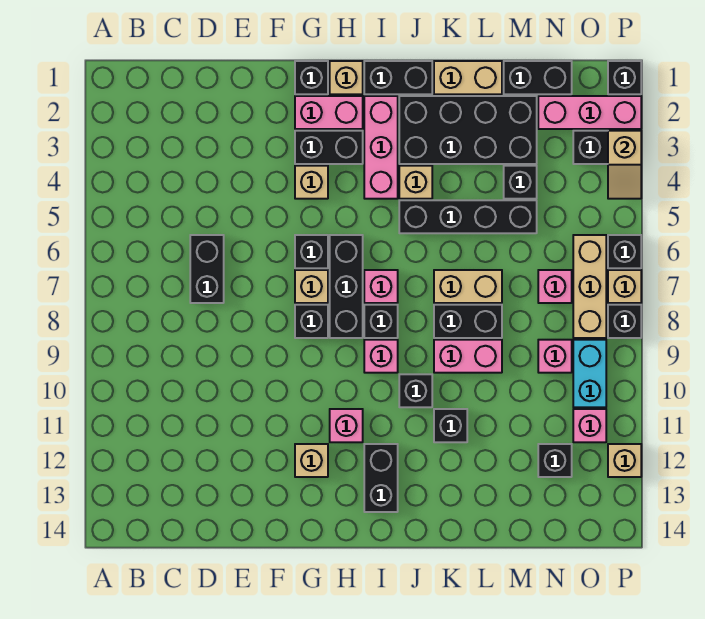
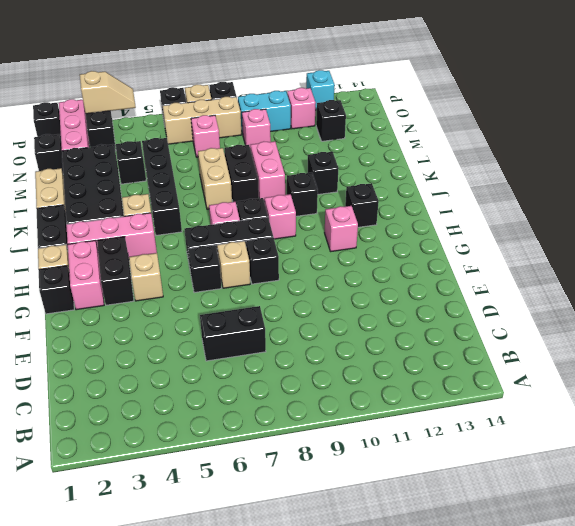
tan brick G12 level 1 -> none
black brick I12:I13 level 1 -> black brick I12 level 1
black brick M1:N1 level 1 -> black brick N1 level 1
tan brick P12 level 1 -> cyan brick P12 level 1

